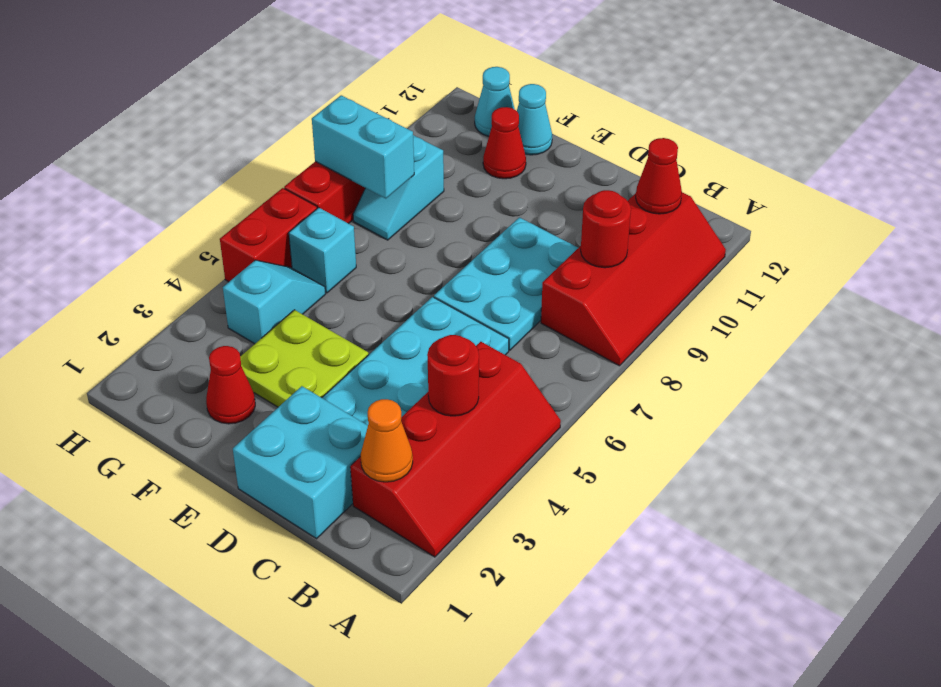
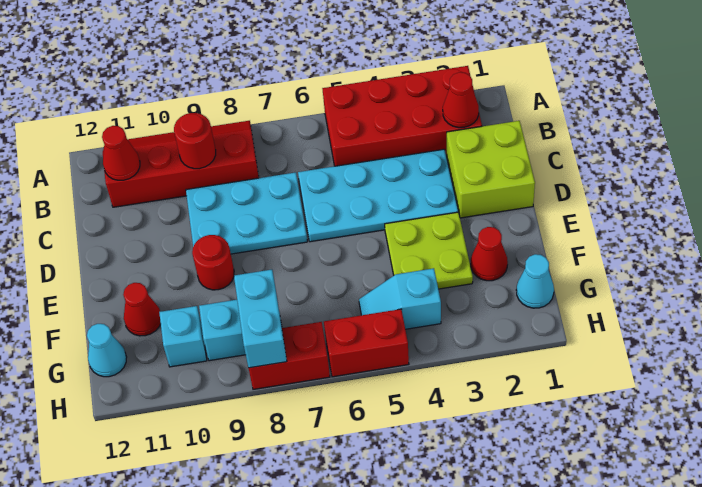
red slope A2:B5 level 1 top B -> red brick A2:B5 level 1
orange cone B2 level 2 -> red cone B2 level 2
red round brick B4 level 2 -> red round brick E9 level 1
cyan brick C1:D2 level 1 -> lime brick C1:D2 level 1
cyan cone F12 level 1 -> cyan cone G1 level 1
cyan brick G6 level 1 -> cyan brick G10 level 1

